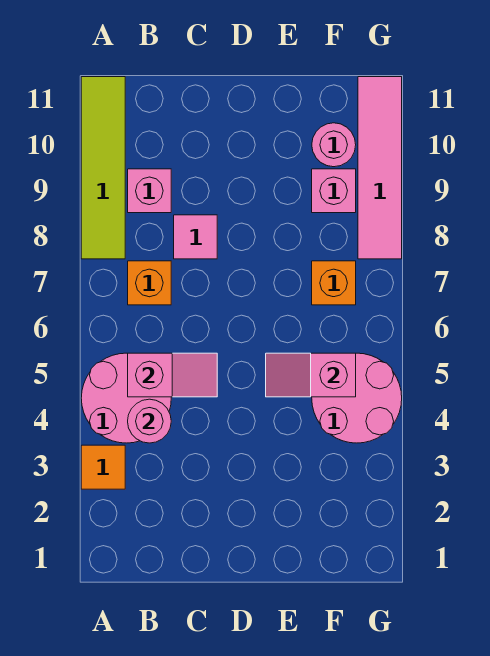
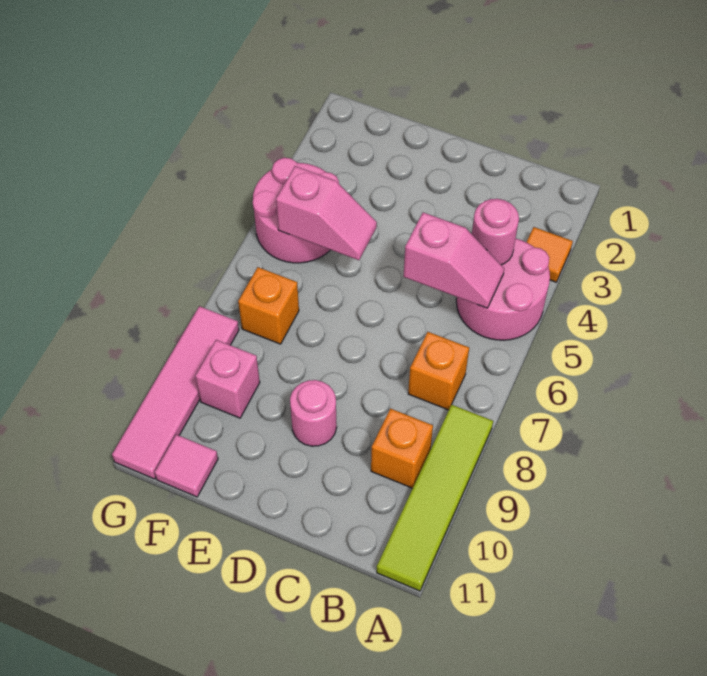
pink slope B5:C5 level 2 top B -> pink slope B5:C5 level 2 top C
pink brick B9 level 1 -> orange brick B9 level 1
pink tile C8 level 1 -> pink tile F11 level 1
pink round brick F10 level 1 -> pink round brick D9 level 1

